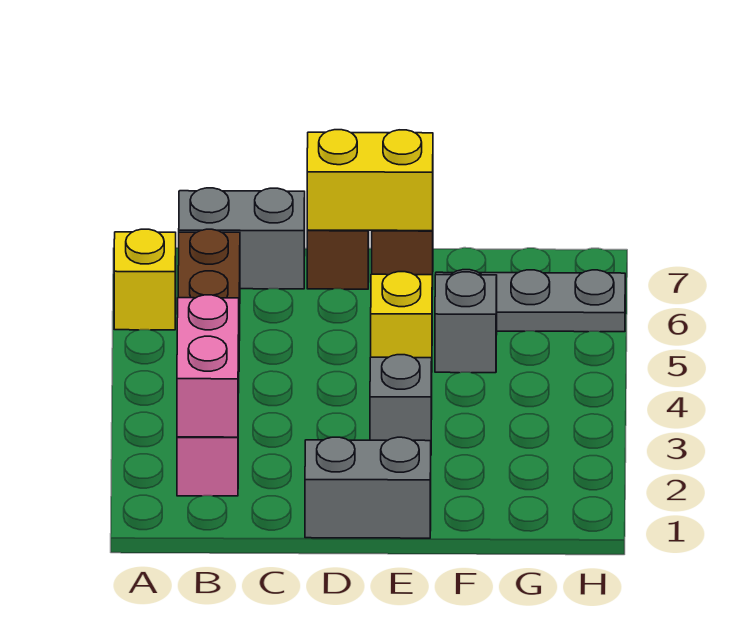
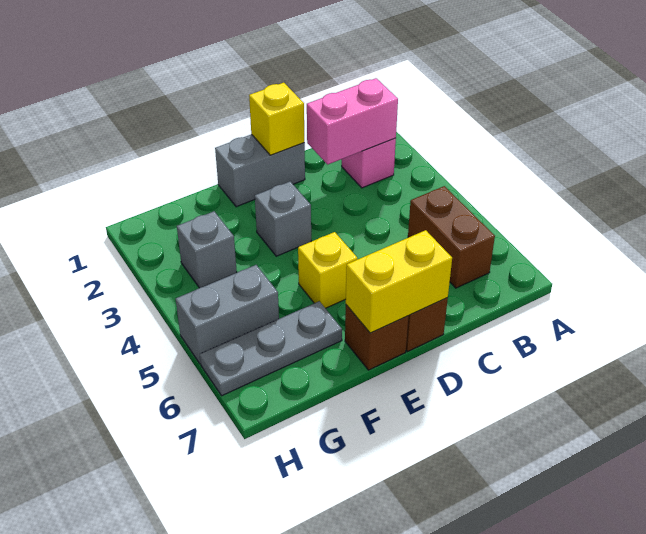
yellow brick A6 level 1 -> yellow brick D1 level 2
pink brick B2:B3 level 2 -> pink brick B2:C2 level 2
grey brick B7:C7 level 1 -> grey brick G5:H5 level 1
grey brick F5 level 1 -> grey brick G3 level 1

